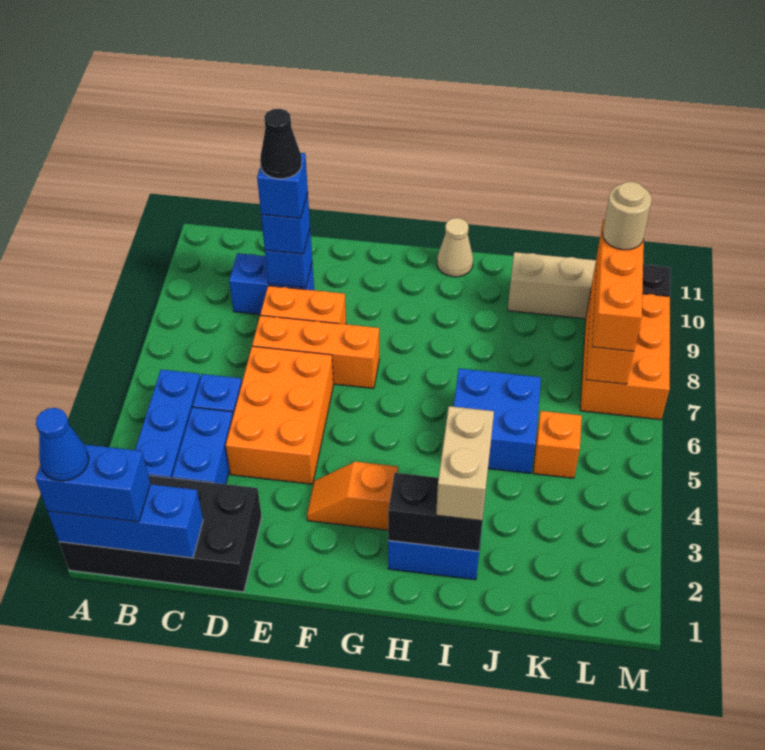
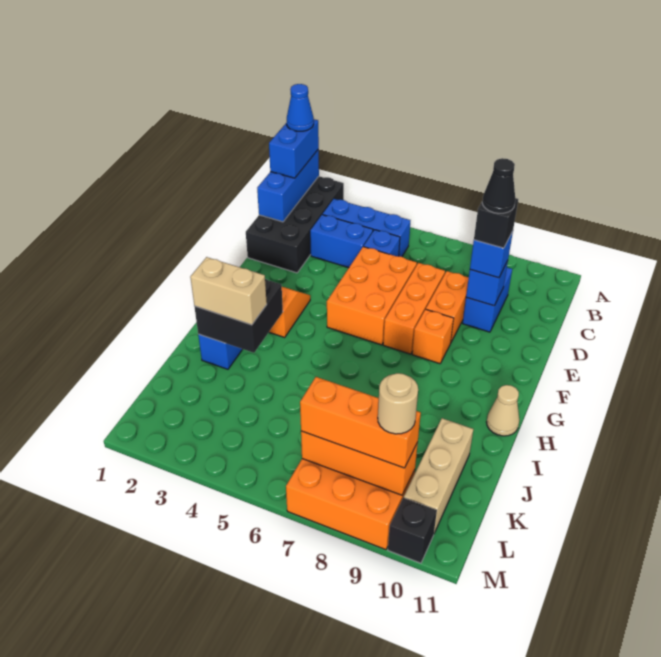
orange brick D4:E6 level 1 -> orange brick D5:F6 level 1
blue brick D9 level 4 -> black brick D9 level 4
black brick H2:I2 level 2 -> black brick H2:I3 level 2
blue brick I5:J6 level 1 -> none
orange brick K5 level 1 -> orange brick F8 level 1

